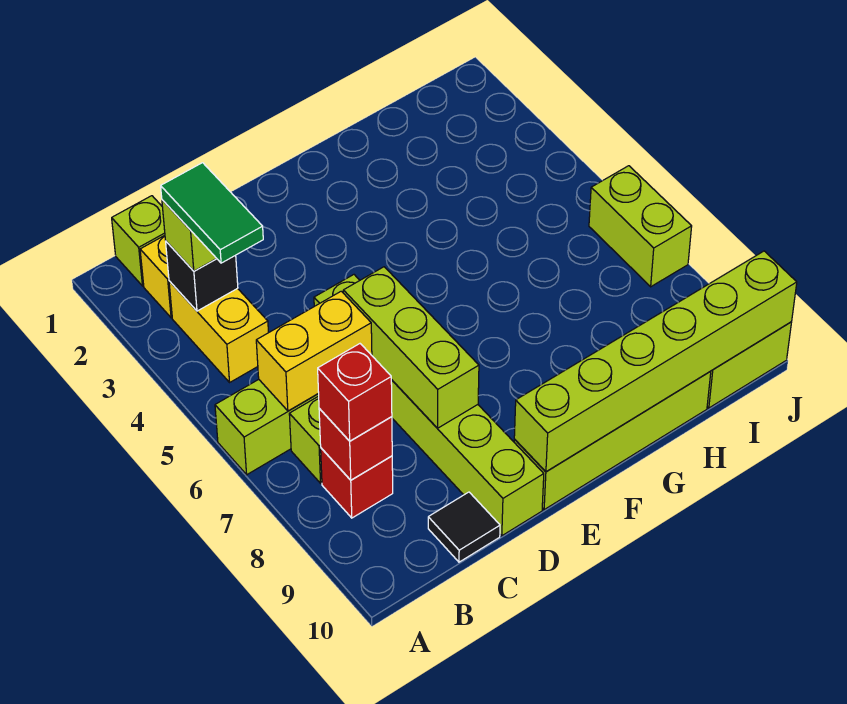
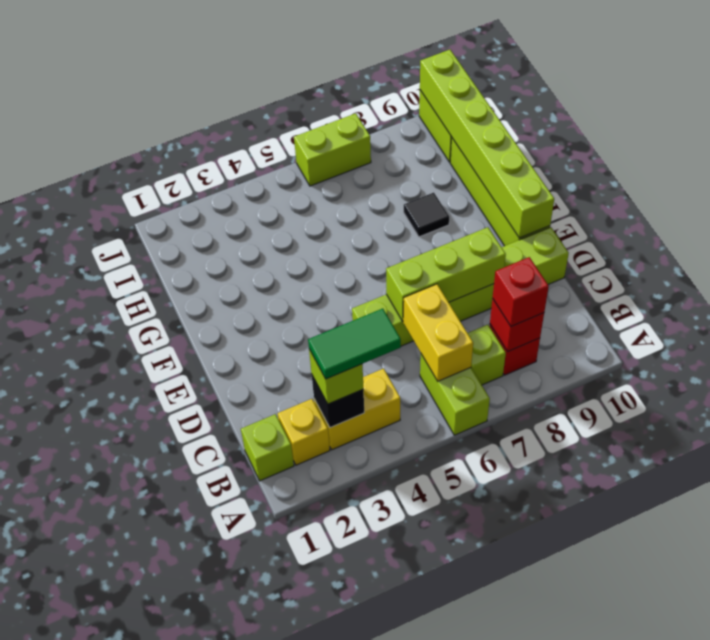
black tile C10 level 1 -> black tile G8 level 1

